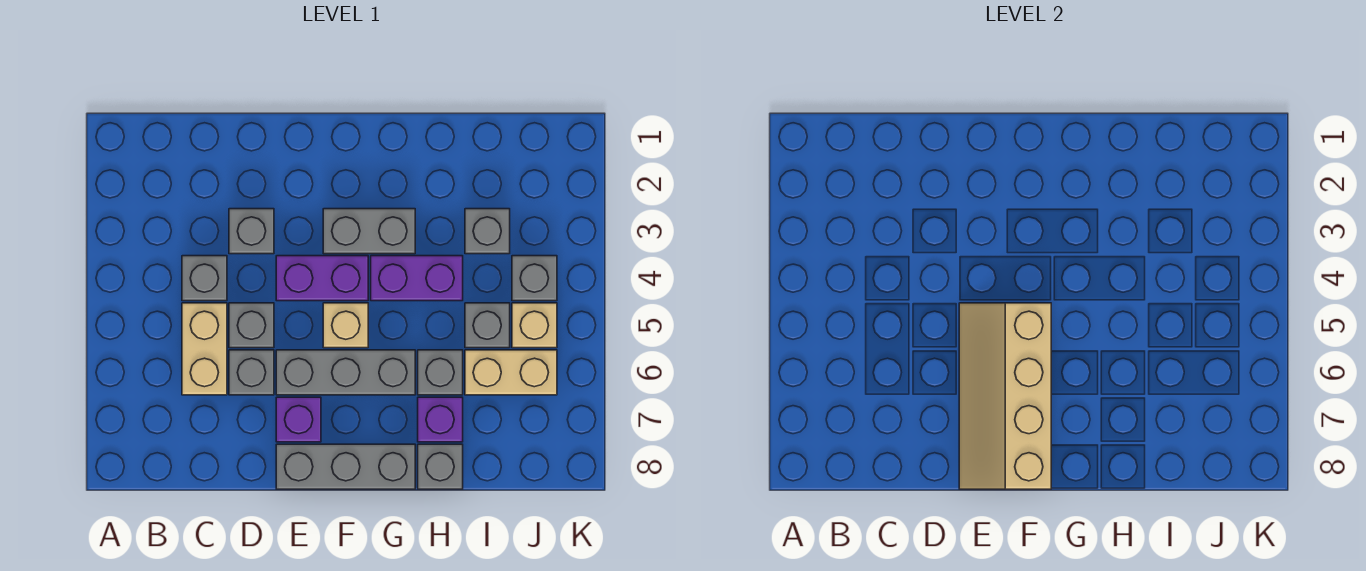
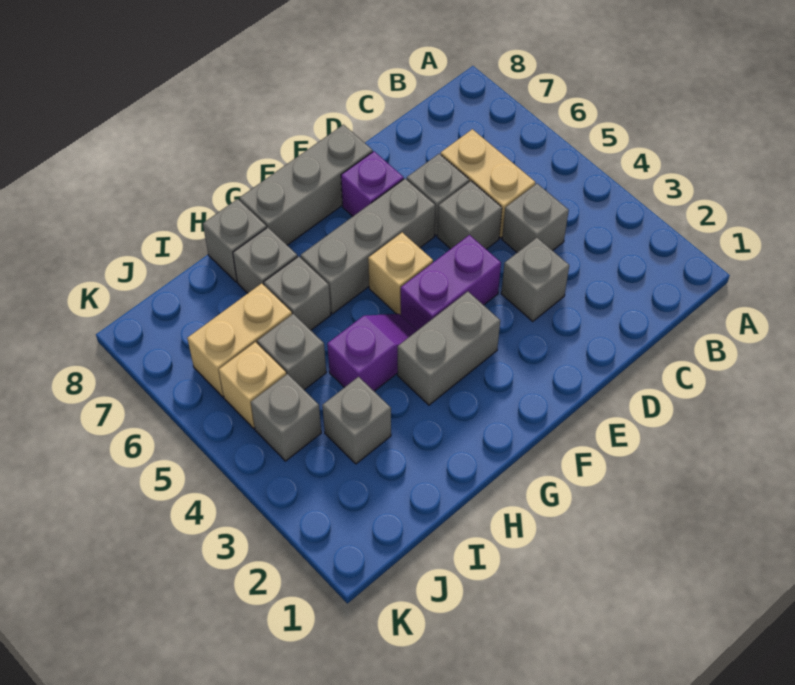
tan slope E5:F8 level 2 top F -> none
purple brick G4:H4 level 1 -> purple slope G4:H4 level 1 top H
purple brick H7 level 1 -> grey brick H7 level 1

